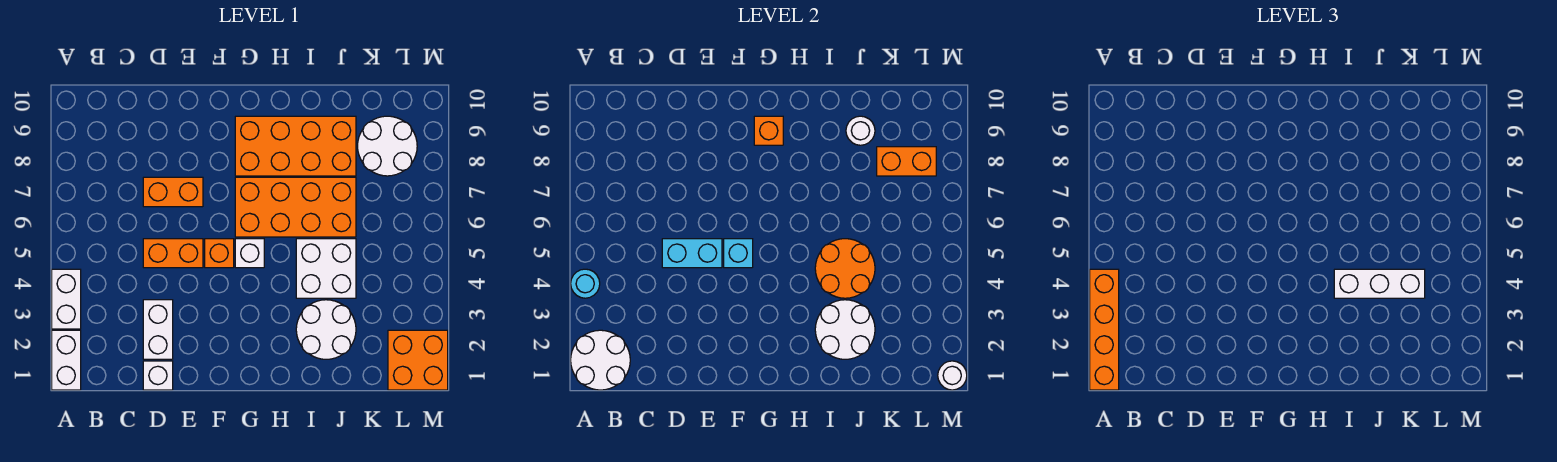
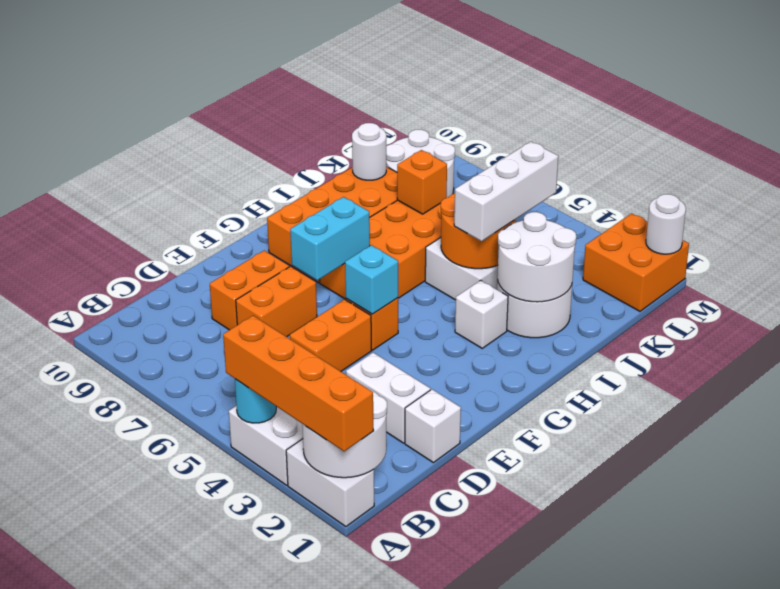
cyan brick D5:E5 level 2 -> cyan brick F7:G7 level 2
white brick G5 level 1 -> white brick H3 level 1
orange brick G9 level 2 -> orange brick J7 level 2
orange brick K8:L8 level 2 -> orange brick D8:E8 level 1

